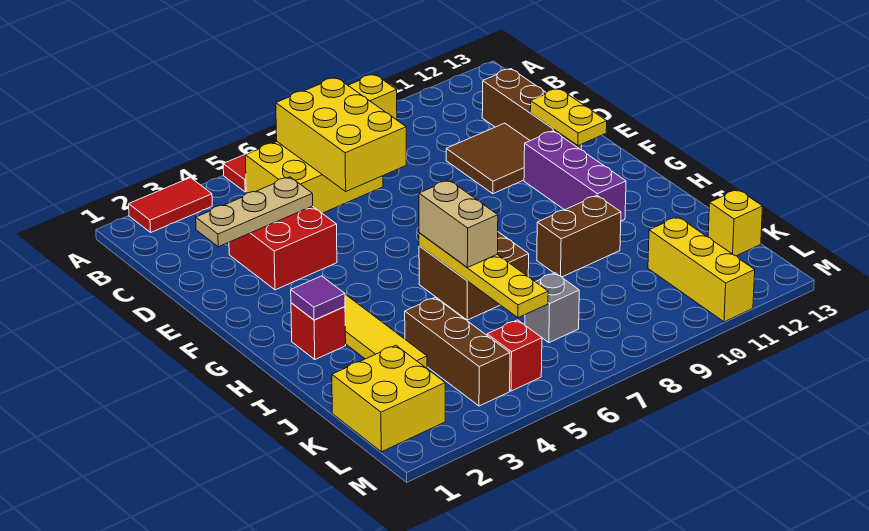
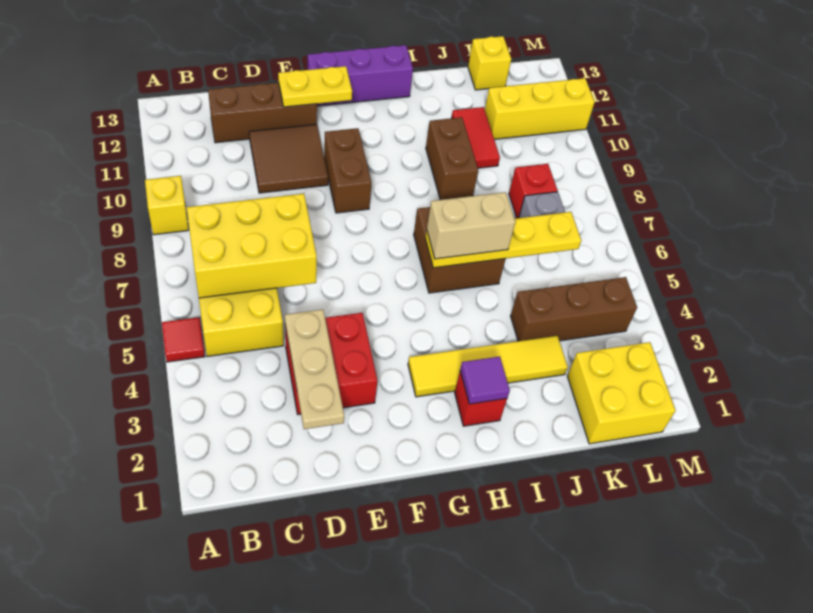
red tile A2:A3 level 1 -> red tile J10:J11 level 1
none -> brown brick F9:F10 level 1
purple brick F11:H11 level 1 -> purple brick F13:H13 level 1
red brick L5 level 1 -> red brick K8 level 1

